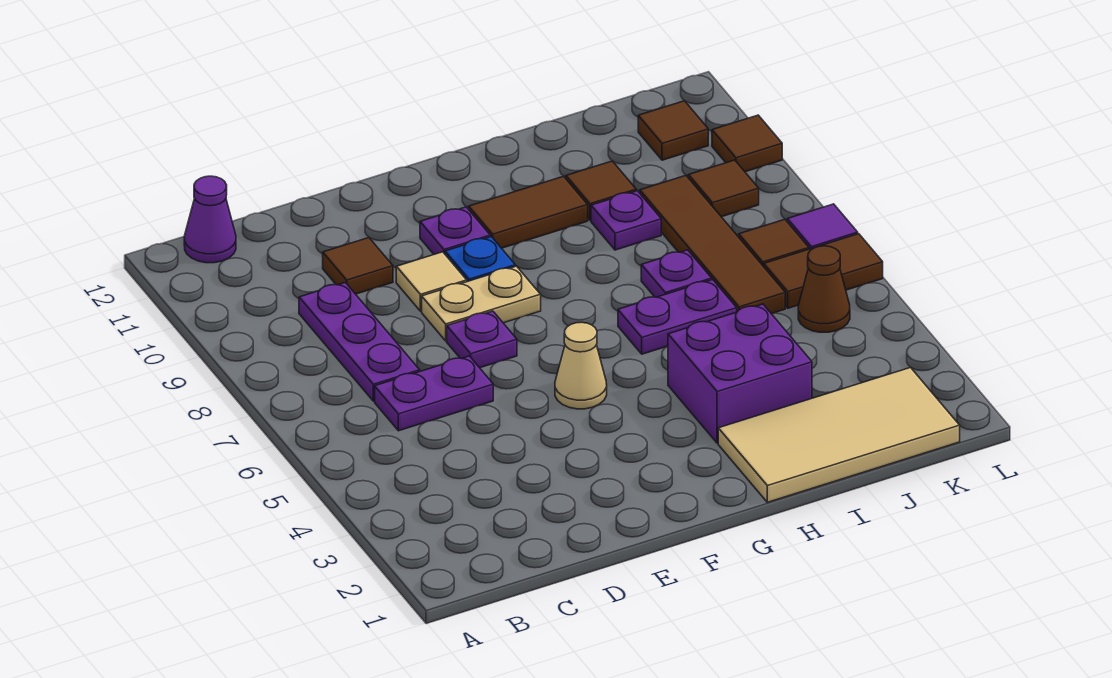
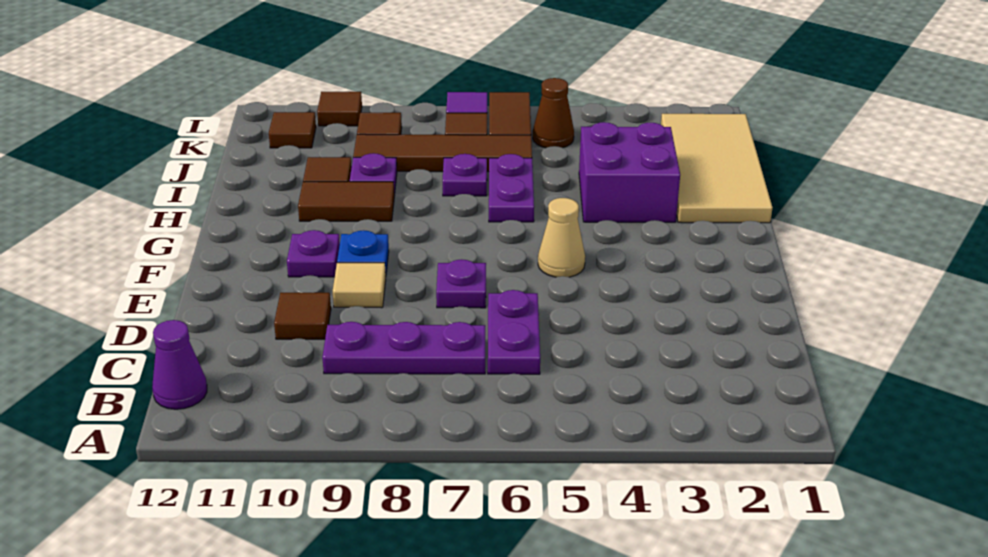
tan plate E8:F8 level 1 -> none
brown tile G10:H10 level 1 -> brown tile H9:H10 level 1

